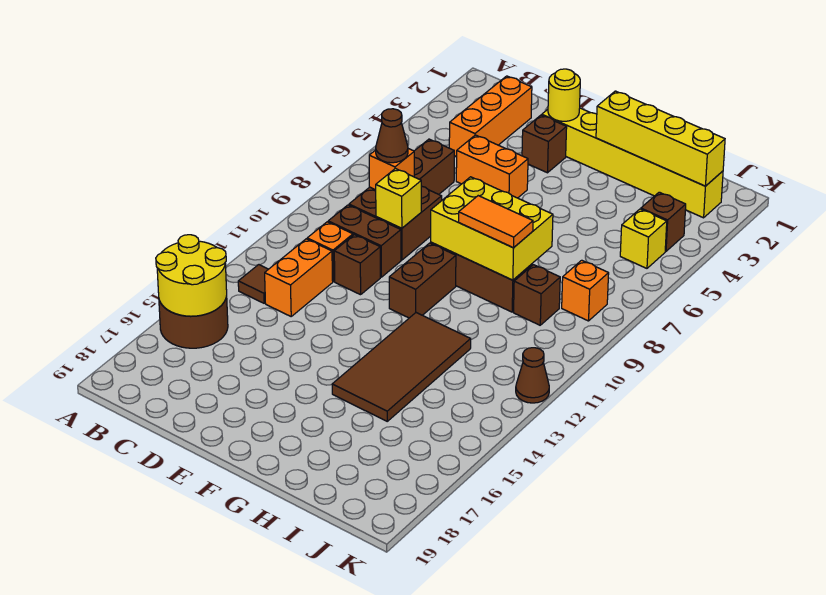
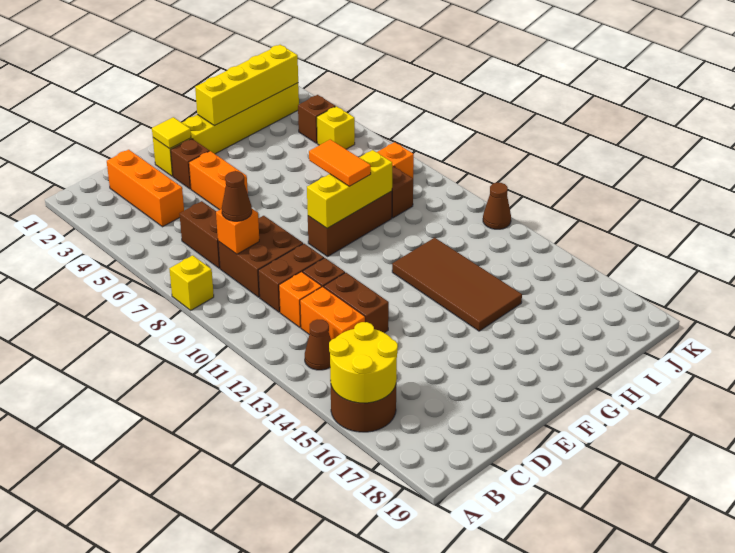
brown tile B13 level 1 -> brown cone B13 level 1
orange brick D5:E5 level 1 -> orange brick E4:E5 level 1
yellow brick D9 level 2 -> yellow brick A8 level 1
yellow round brick E2 level 2 -> yellow tile E2 level 2
yellow brick F8:H9 level 2 -> yellow brick F9:H9 level 2
brown brick F10:F11 level 1 -> brown brick D12:D13 level 1
orange tile G9:H9 level 3 -> orange tile G8:G9 level 3

